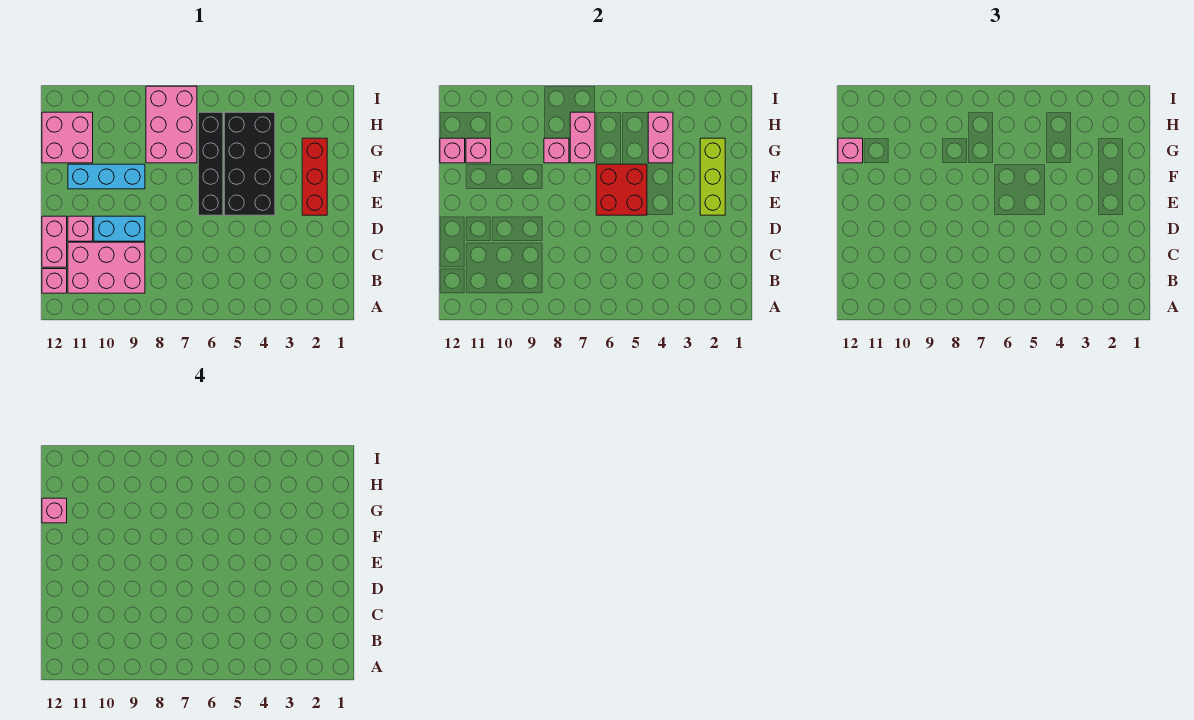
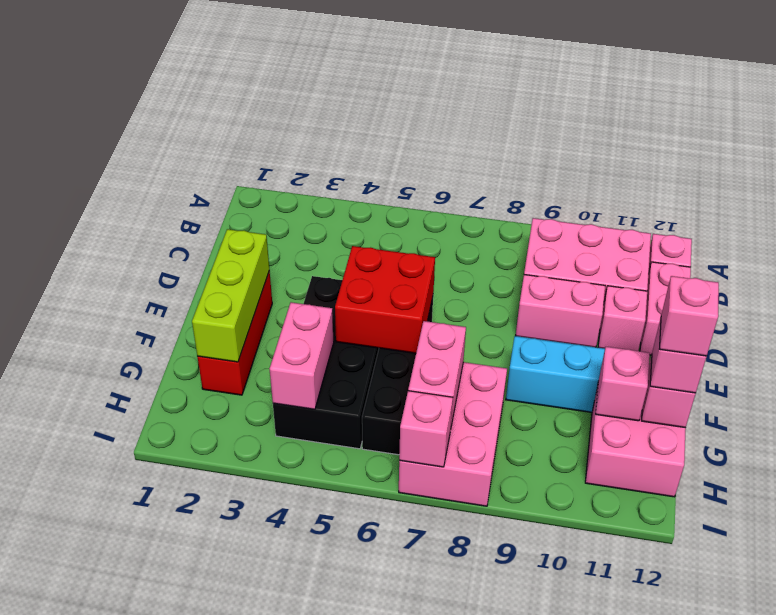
cyan brick D9:D10 level 1 -> pink brick D9:D10 level 1
pink brick G8 level 2 -> pink brick I7 level 2

